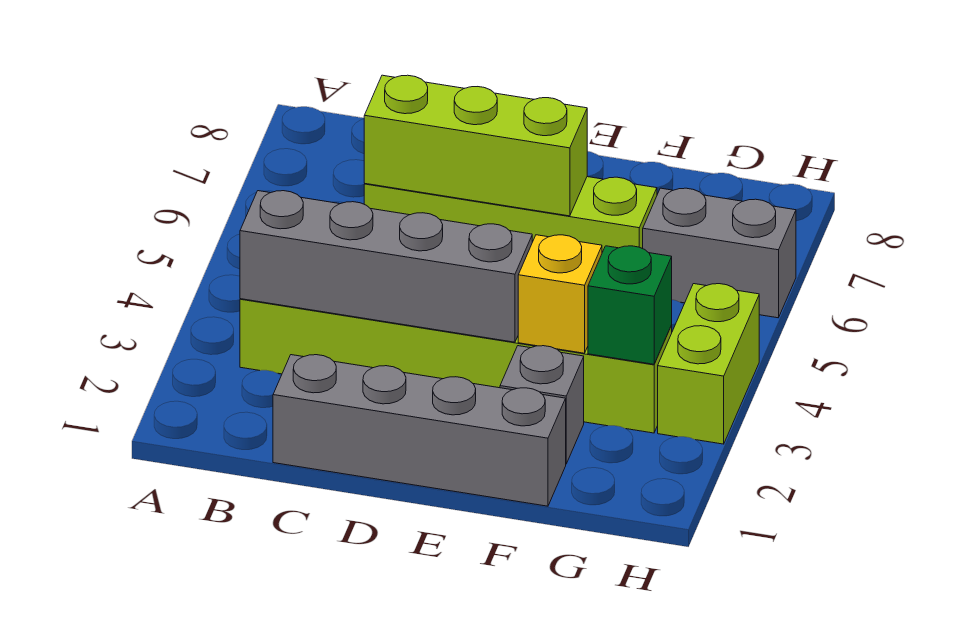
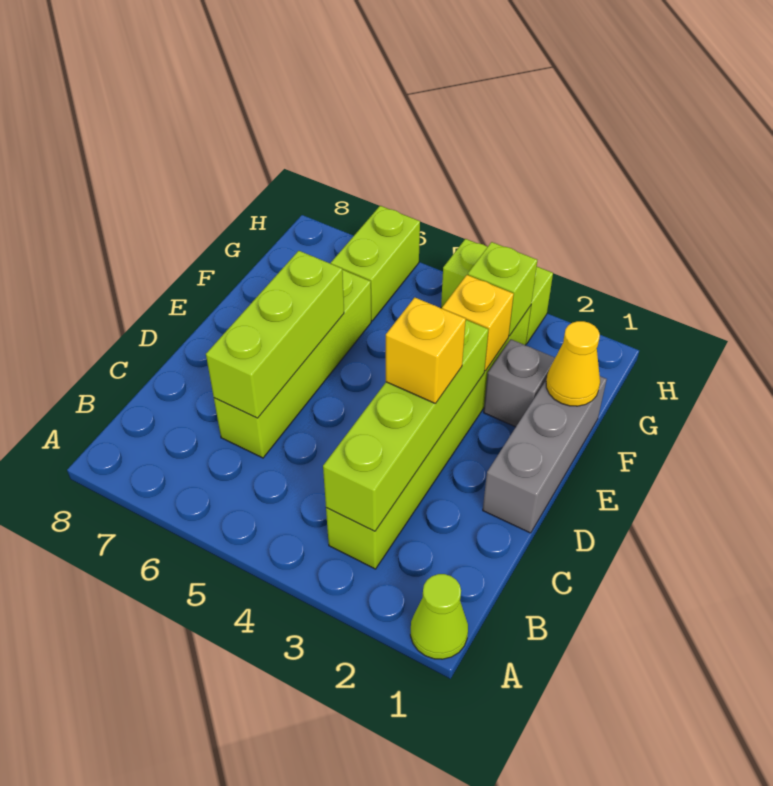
none -> lime cone A1 level 1
grey brick B3:E3 level 2 -> lime brick B3:E3 level 2
grey brick C1:F1 level 1 -> grey brick D1:F1 level 1
none -> yellow brick D3 level 3
none -> yellow cone F1 level 2
green brick G3 level 2 -> lime brick G3 level 2
grey brick G6:H6 level 1 -> lime brick G6:H6 level 1

